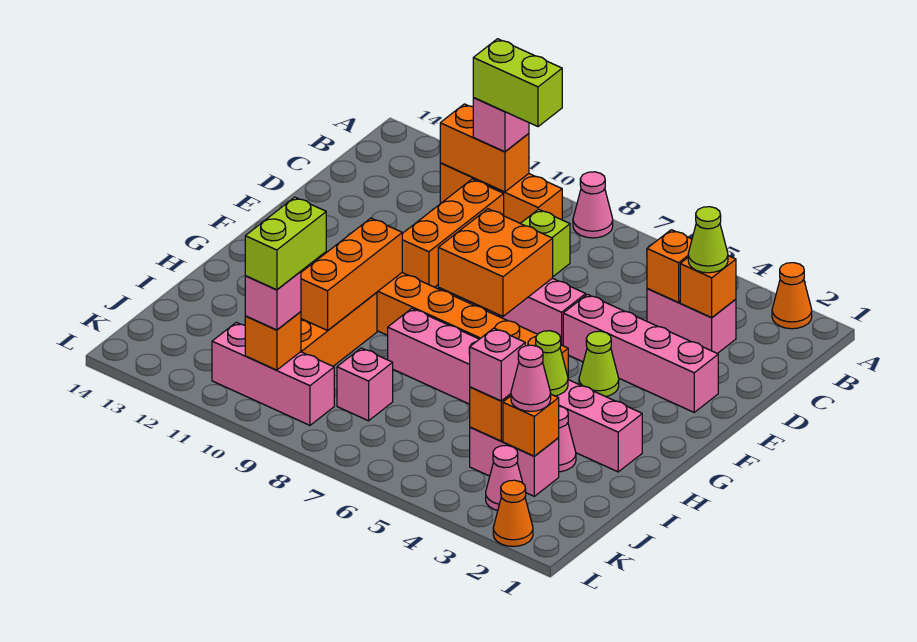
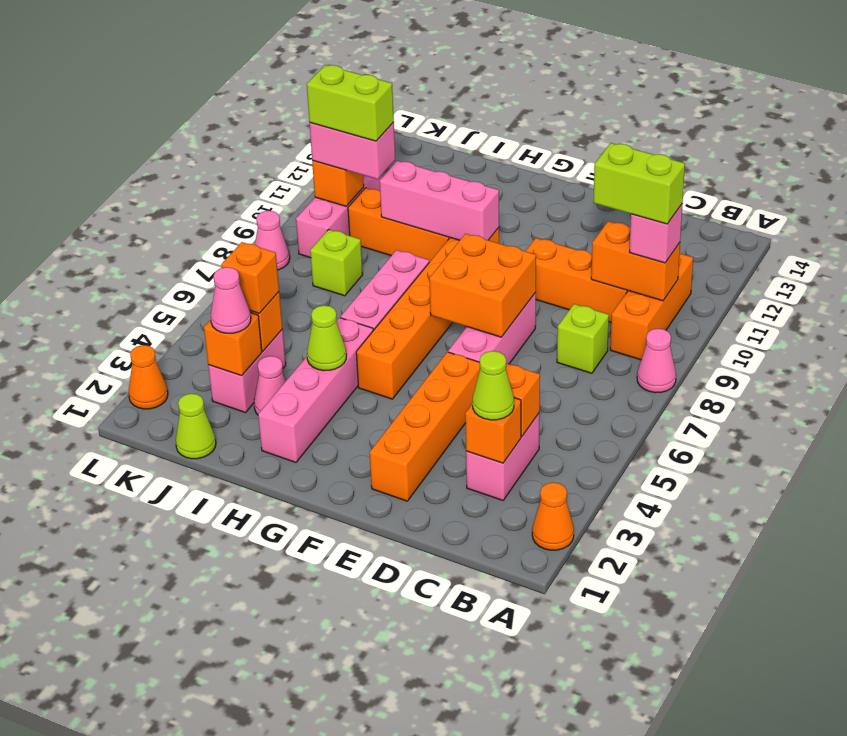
lime brick B9:B10 level 4 -> lime brick B10:C10 level 4
orange brick B10:B11 level 2 -> orange brick B10:C10 level 2
pink brick E2:E5 level 1 -> orange brick E2:E5 level 1
lime cone F4 level 1 -> lime cone J1 level 1
orange brick G10:I10 level 2 -> pink brick G10:I10 level 2
pink brick J4 level 3 -> orange brick J4 level 3
pink brick J8 level 1 -> lime brick J8 level 1
pink cone K3 level 1 -> pink cone L8 level 1
pink brick K10 level 3 -> pink brick J10:K10 level 3

